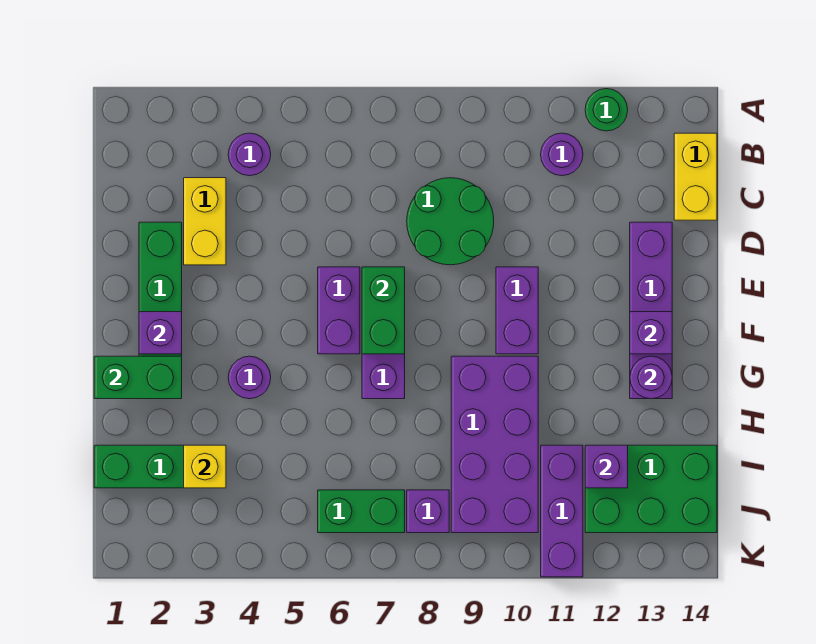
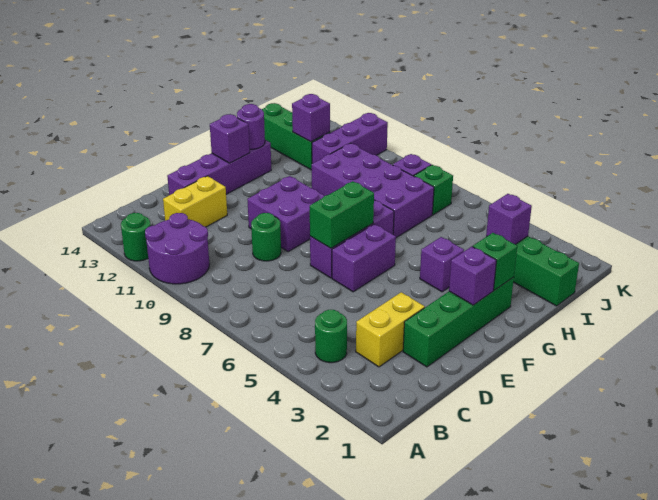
purple round brick B4 level 1 -> green round brick B4 level 1
purple round brick B11 level 1 -> purple round brick A10:B11 level 1
yellow brick B14:C14 level 1 -> yellow brick C12:D12 level 1
green round brick C8:D9 level 1 -> green round brick D9 level 1
purple brick E10:F10 level 1 -> purple brick E9:F10 level 1
green brick G1:G2 level 2 -> green brick G2 level 2
purple round brick G4 level 1 -> purple brick G4 level 1
purple brick G9:J10 level 1 -> purple brick H7:I10 level 1
yellow brick I3 level 2 -> purple brick I3 level 2
green brick I12:J14 level 1 -> green brick I12:I14 level 1
green brick J6:J7 level 1 -> green brick J7 level 1

